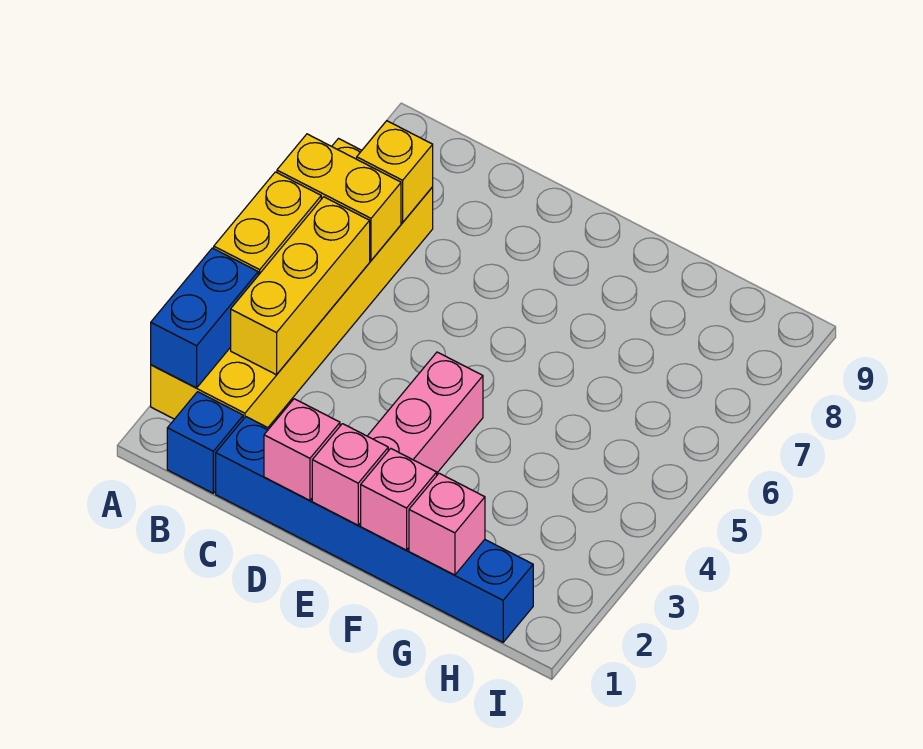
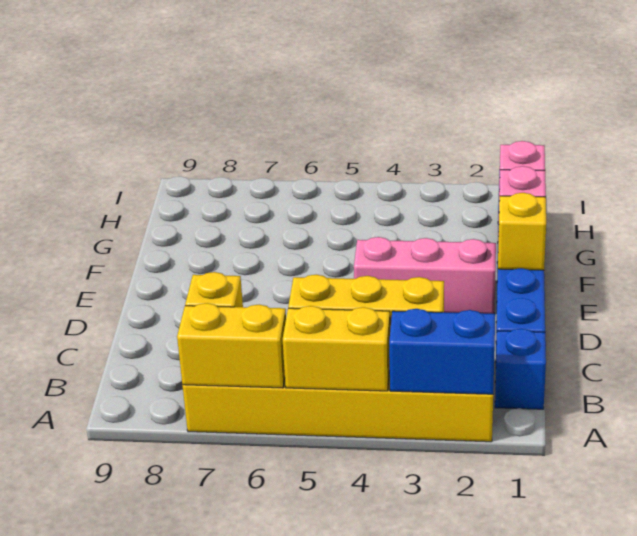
yellow brick A6:B6 level 2 -> yellow brick A6:A7 level 2
pink brick D1 level 2 -> none
pink brick E1 level 2 -> yellow brick E1 level 2

